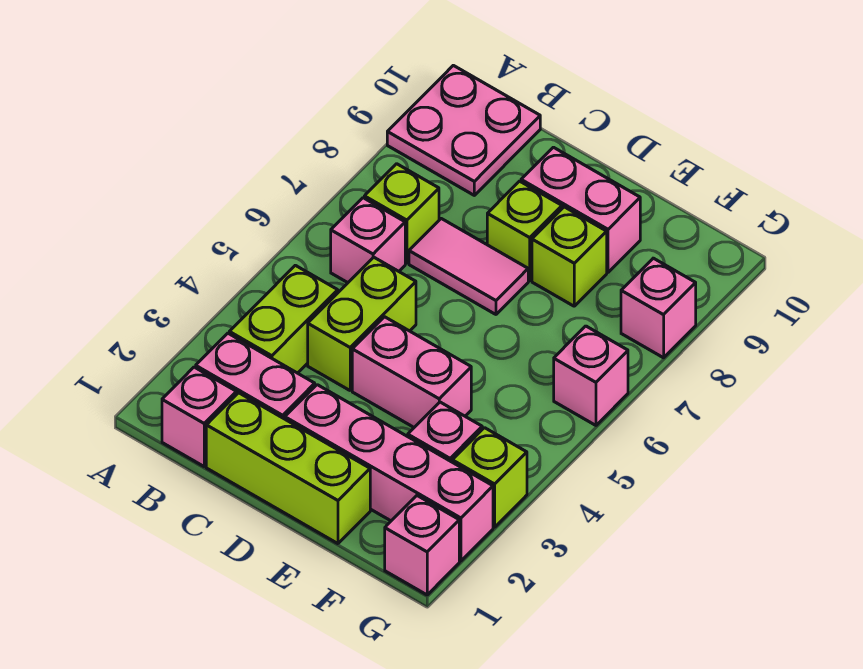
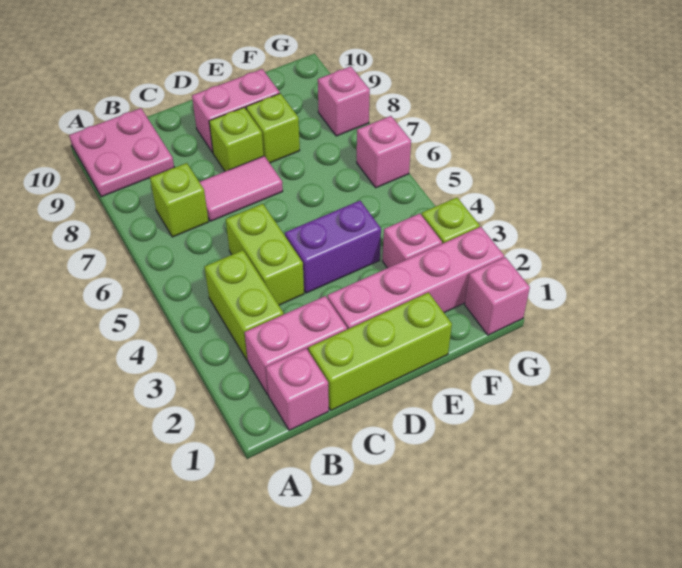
pink brick B6 level 1 -> none
pink brick D4:E4 level 1 -> purple brick D4:E4 level 1

